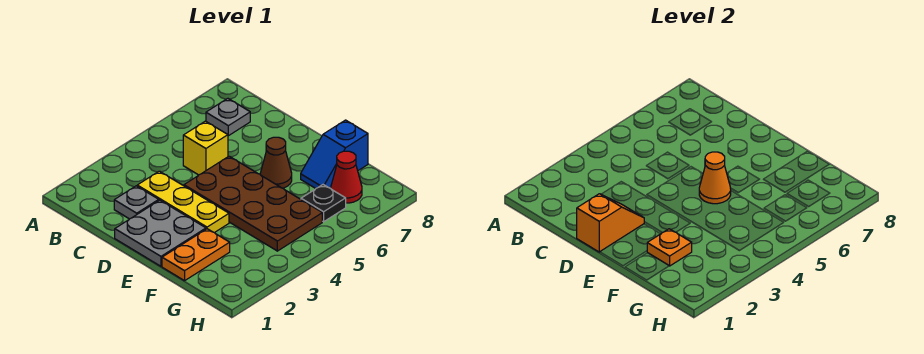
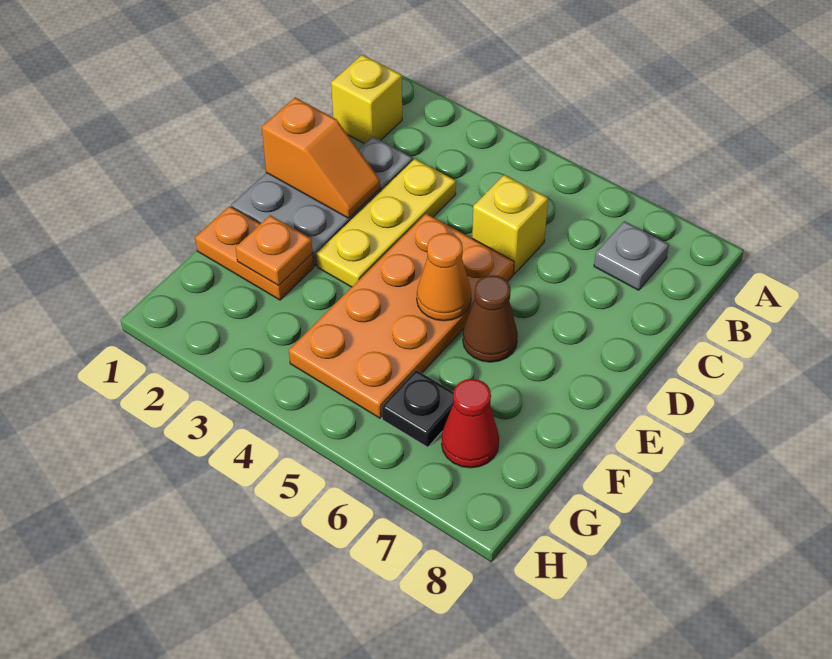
none -> yellow brick B1 level 1
brown plate D4:G5 level 1 -> orange plate D4:G5 level 1
blue slope F7:F8 level 1 top 8 -> none

